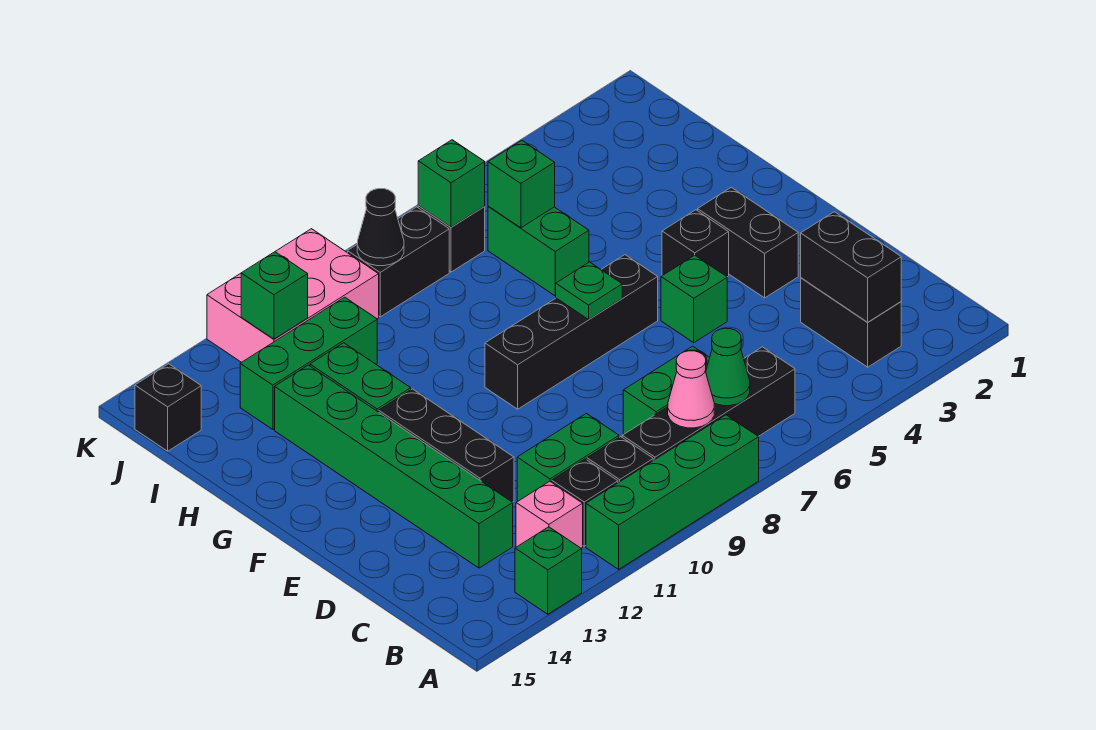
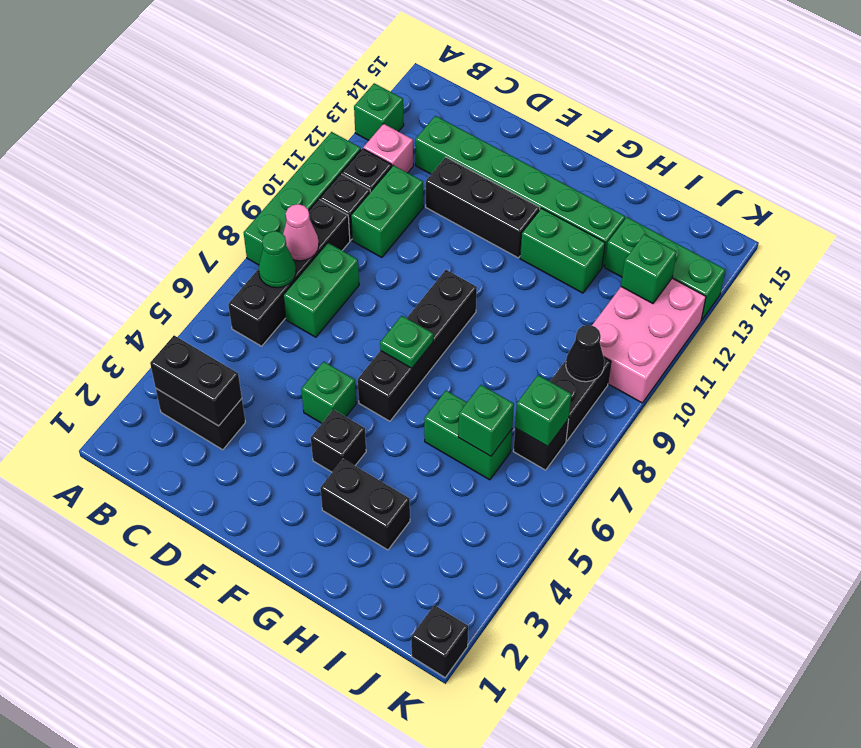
black brick E3:F3 level 1 -> black brick G3:H3 level 1
green brick I11:I13 level 1 -> green brick I13:K13 level 1
black brick J15 level 1 -> black brick K1 level 1

